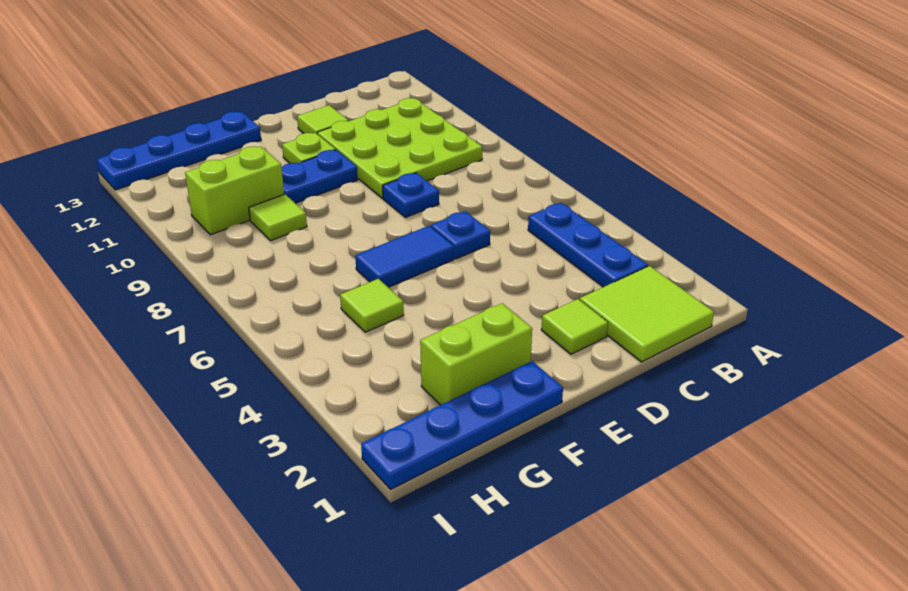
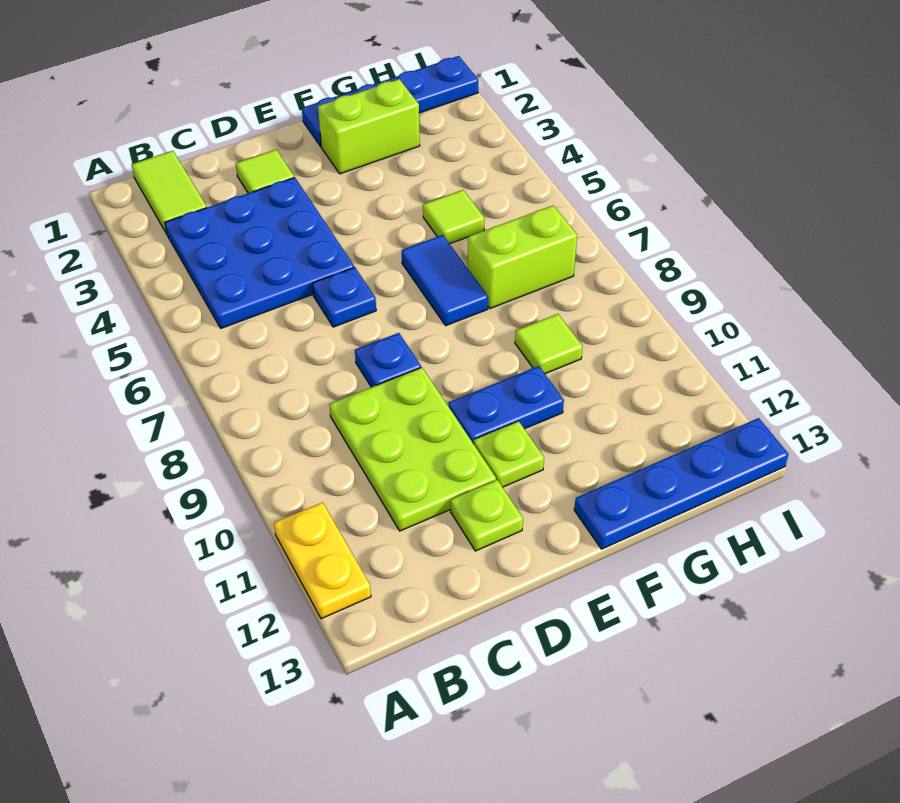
none -> yellow plate A11:A12 level 1
lime tile B1:C2 level 1 -> lime tile B1:B2 level 1
blue plate B3:B5 level 1 -> blue plate B3:D5 level 1
lime plate B9:D11 level 1 -> lime plate C9:D11 level 1
lime tile D12 level 1 -> lime plate D12 level 1
blue tile E6:F6 level 1 -> blue tile F6:F7 level 1
lime brick G10:H10 level 1 -> lime brick G7:H7 level 1

